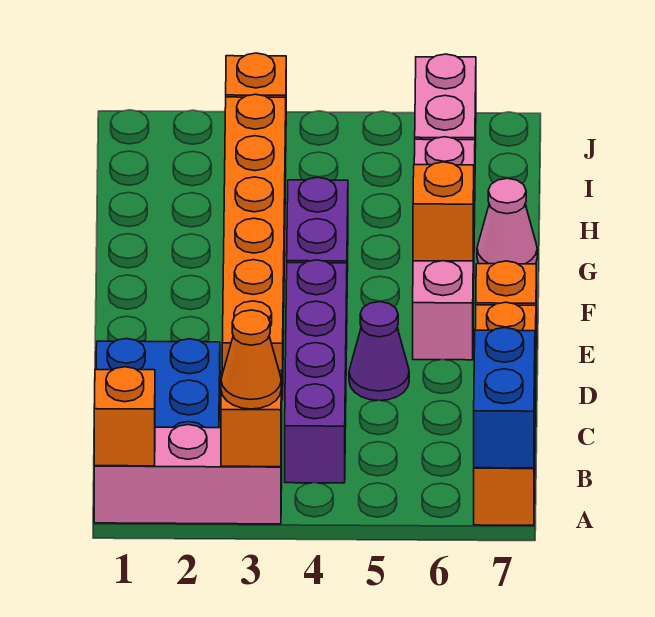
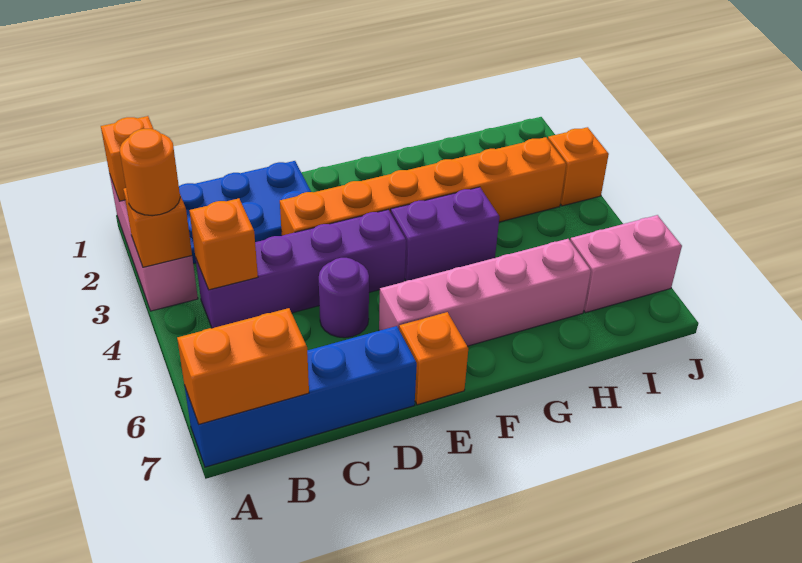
orange cone A3 level 3 -> orange round brick A3 level 3
orange brick A7:D7 level 1 -> blue brick A7:D7 level 1
blue brick A7:B7 level 2 -> orange brick A7:B7 level 2
purple cone D5 level 1 -> purple round brick D5 level 1
orange brick F6 level 2 -> orange brick B4 level 2
pink cone G7 level 1 -> none

